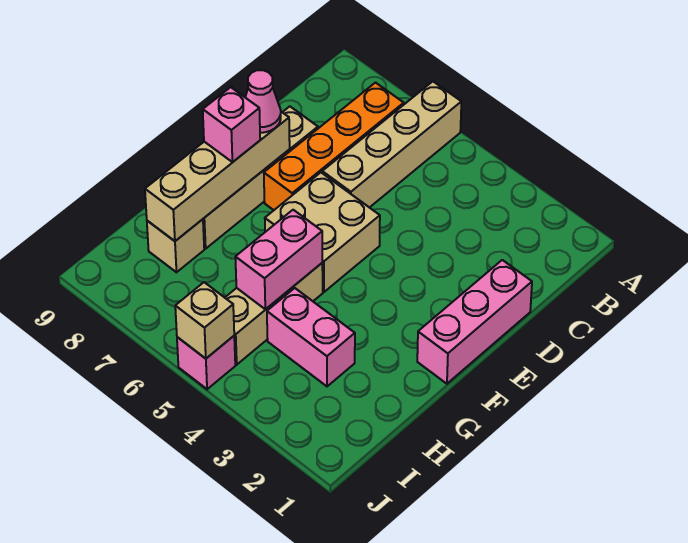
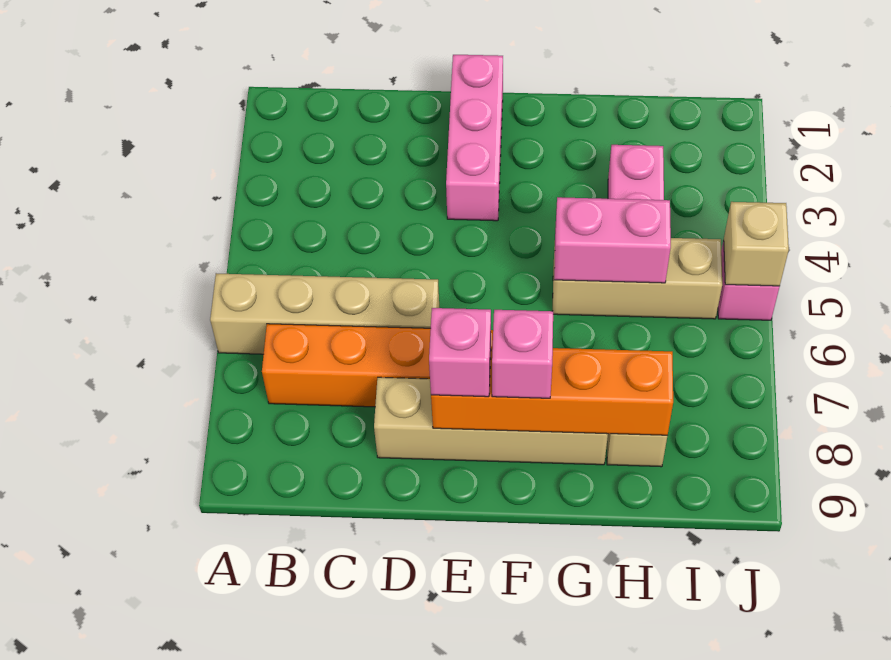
pink brick D1:F1 level 1 -> pink brick E1:E3 level 1
tan brick E5:F6 level 1 -> none
tan brick E8:H8 level 2 -> orange brick E8:H8 level 2
pink cone E8 level 3 -> pink brick E8 level 3

